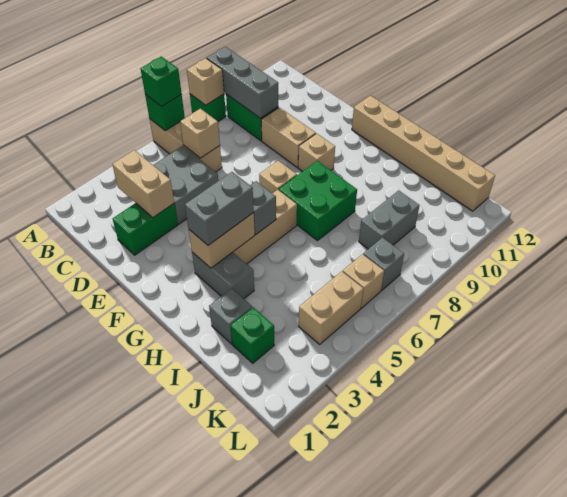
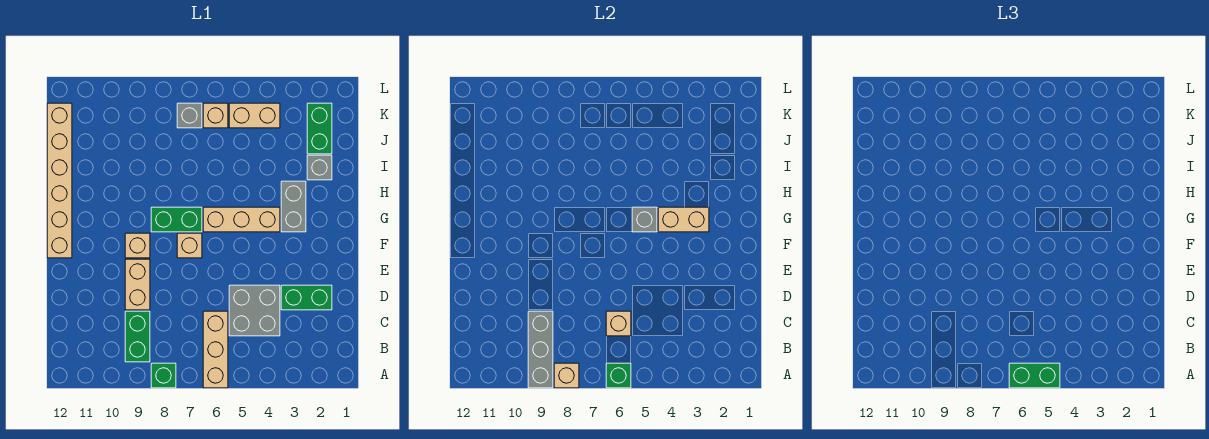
green brick A6 level 3 -> green brick A5:A6 level 3
tan brick C3:D3 level 2 -> none
grey brick G3:G4 level 3 -> none
green brick G7:H8 level 1 -> green brick G7:G8 level 1
green brick J2 level 1 -> green brick J2:K2 level 1
grey brick J8:J9 level 1 -> none

